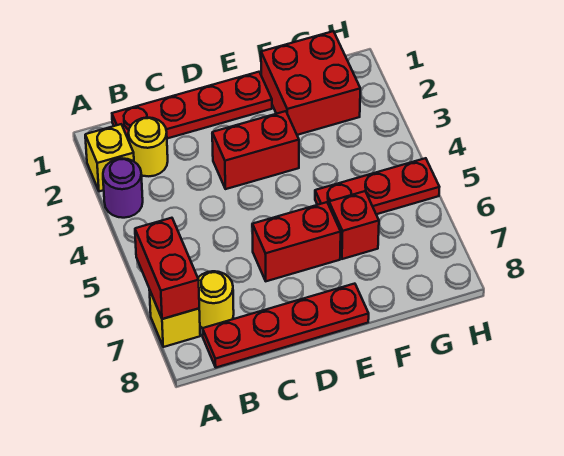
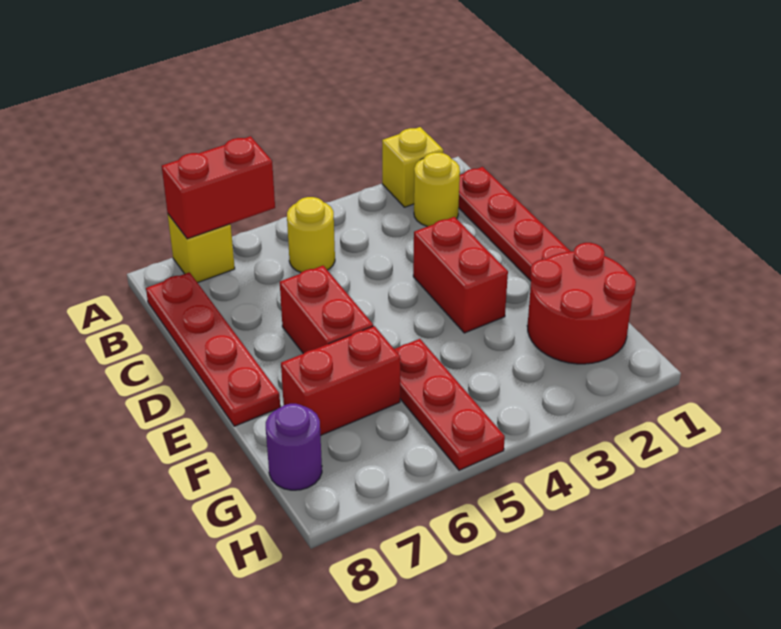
purple round brick A3 level 1 -> purple round brick G8 level 1
yellow round brick B7 level 1 -> yellow round brick B5 level 1
red brick F1:G2 level 1 -> red round brick F1:G2 level 1
red brick F6 level 1 -> red brick F6:F7 level 1

